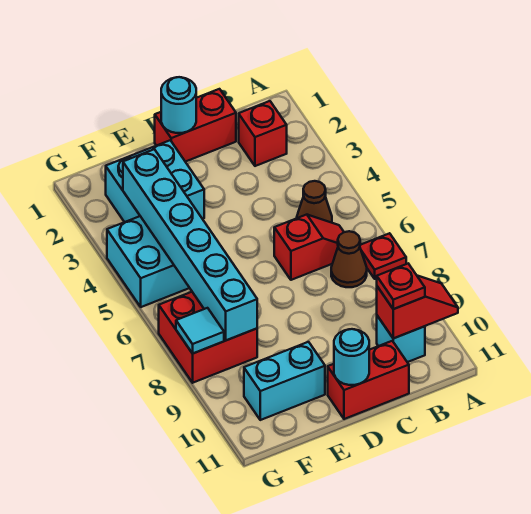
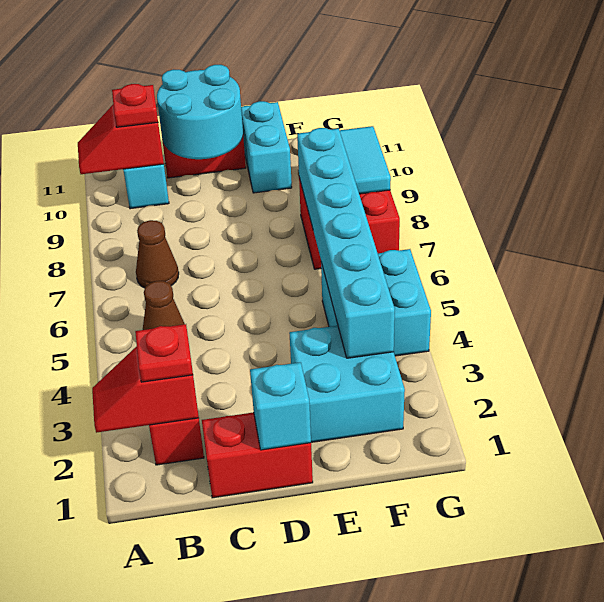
red plate A7 level 1 -> red plate B2 level 3
red slope B6:C6 level 1 top C -> red slope A2:B2 level 2 top B
cyan round brick D1 level 2 -> cyan brick D1 level 2
cyan round brick D11 level 2 -> cyan round brick C10:D11 level 2
cyan brick E10:F10 level 1 -> cyan brick E10:E11 level 1
cyan tile G8 level 2 -> cyan tile G8:G9 level 2

